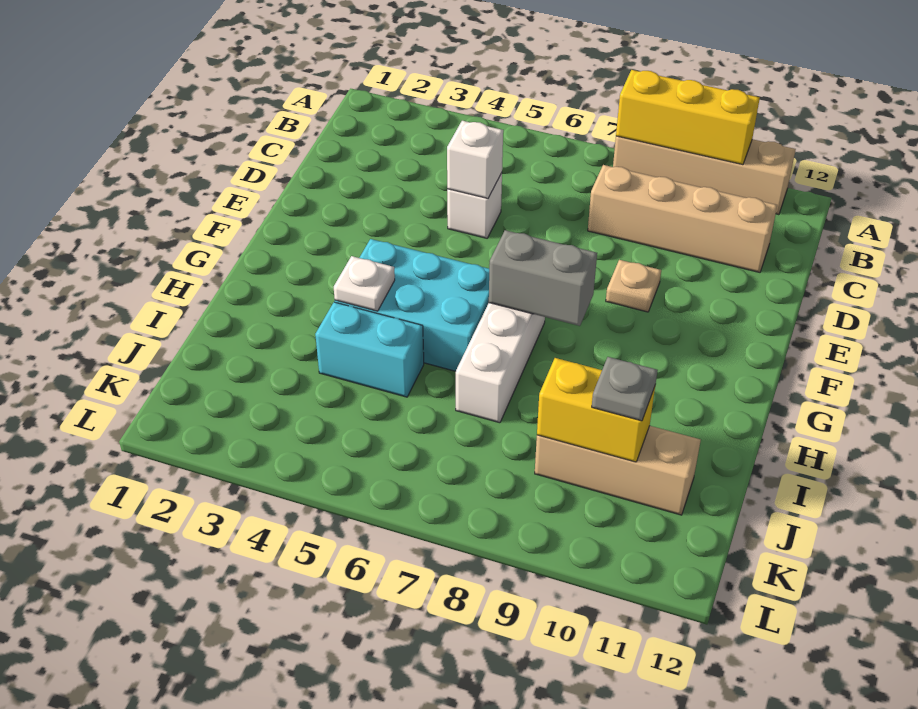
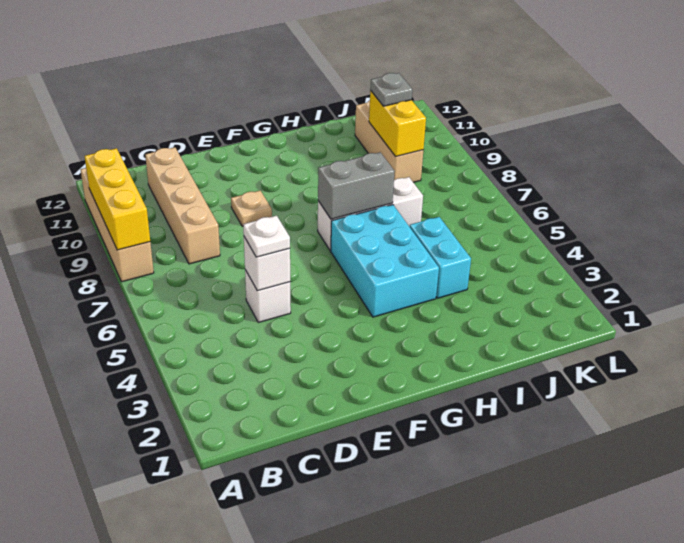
grey brick G7:G8 level 2 -> grey brick G7:H7 level 2
white plate H4 level 2 -> white plate D5 level 3

